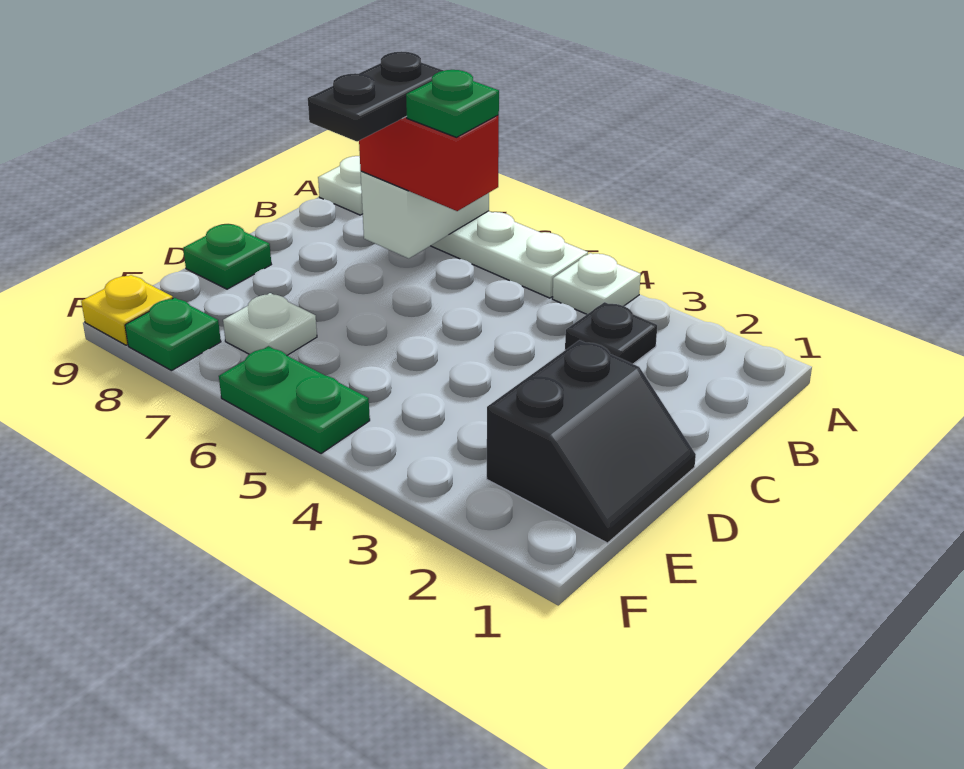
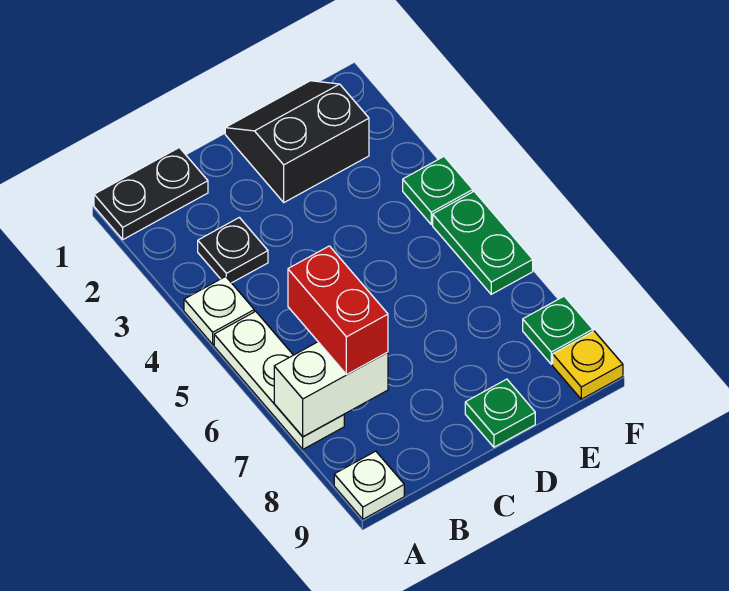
green plate B6 level 4 -> green plate F4 level 1
black plate B7:C7 level 4 -> black plate A1:B1 level 1
white plate E7 level 1 -> none

